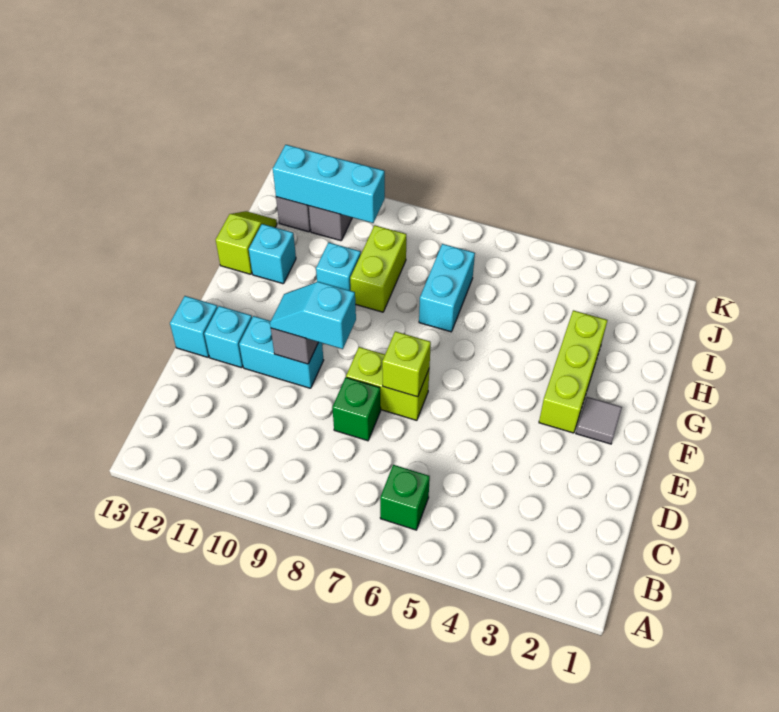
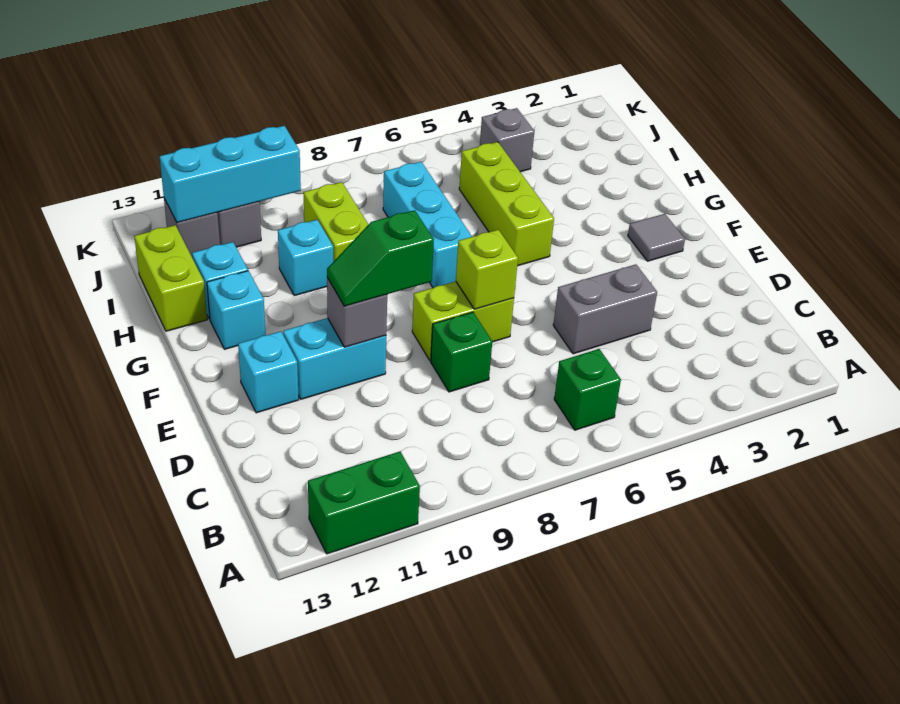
none -> green brick A11:A12 level 1
none -> grey brick D4:D5 level 1
cyan slope E9:E10 level 3 top 9 -> green slope E9:E10 level 3 top 9
cyan brick E13 level 1 -> cyan brick G12 level 1
lime brick F3:H3 level 1 -> lime brick G5:I5 level 1
cyan brick H7:I7 level 1 -> cyan brick G7:I7 level 1
lime slope H13:I13 level 1 top H -> lime brick H13:I13 level 1
none -> grey brick J4 level 1

